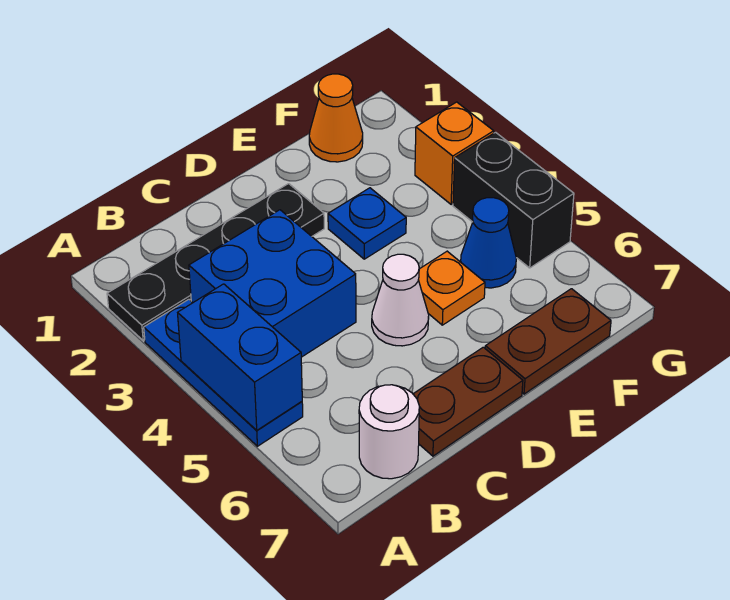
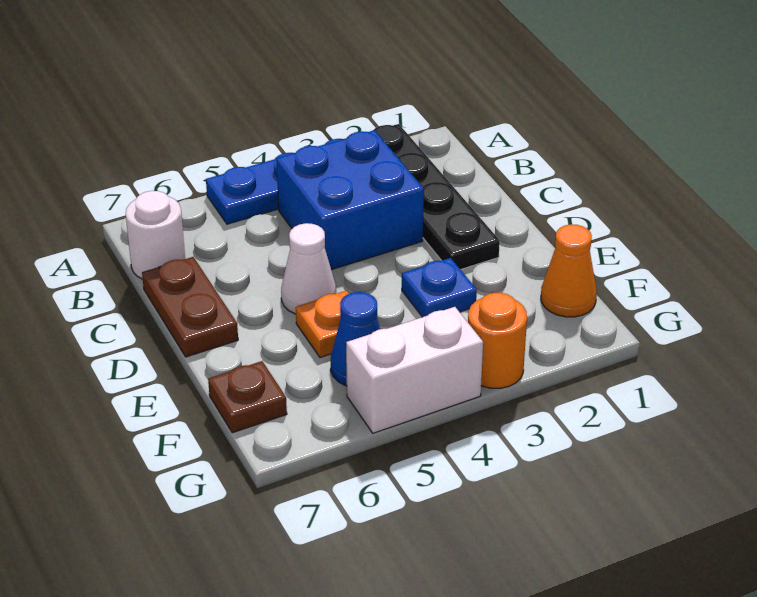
blue brick A4:A5 level 2 -> none
brown plate E7:F7 level 1 -> brown plate F7 level 1
orange brick G3 level 1 -> orange round brick G3 level 1
black brick G4:G5 level 1 -> white brick G4:G5 level 1

